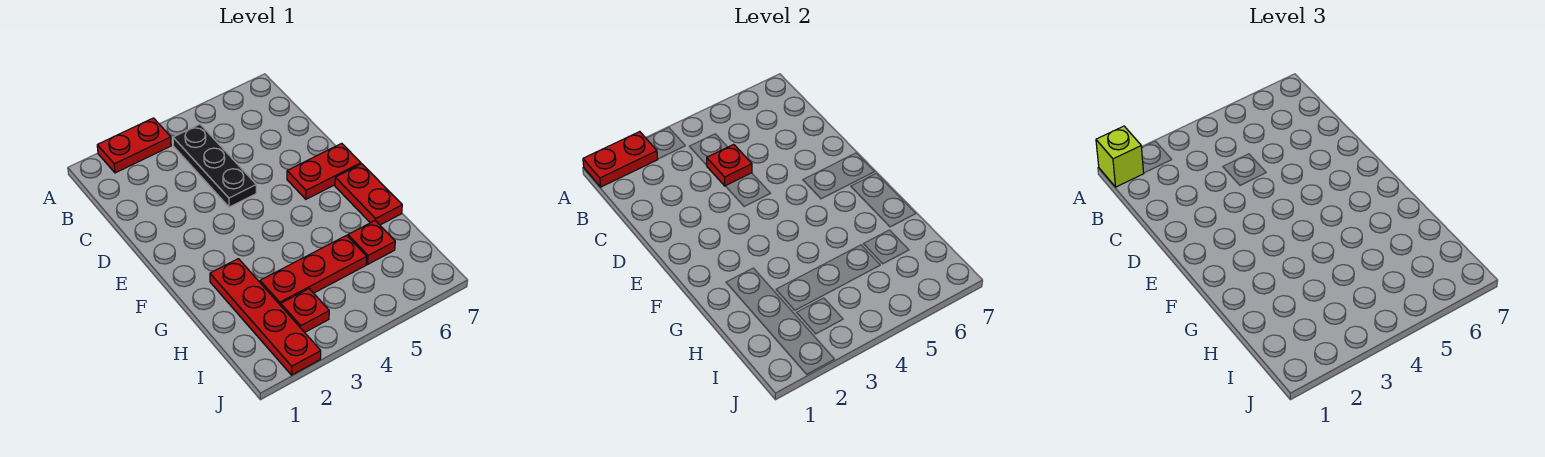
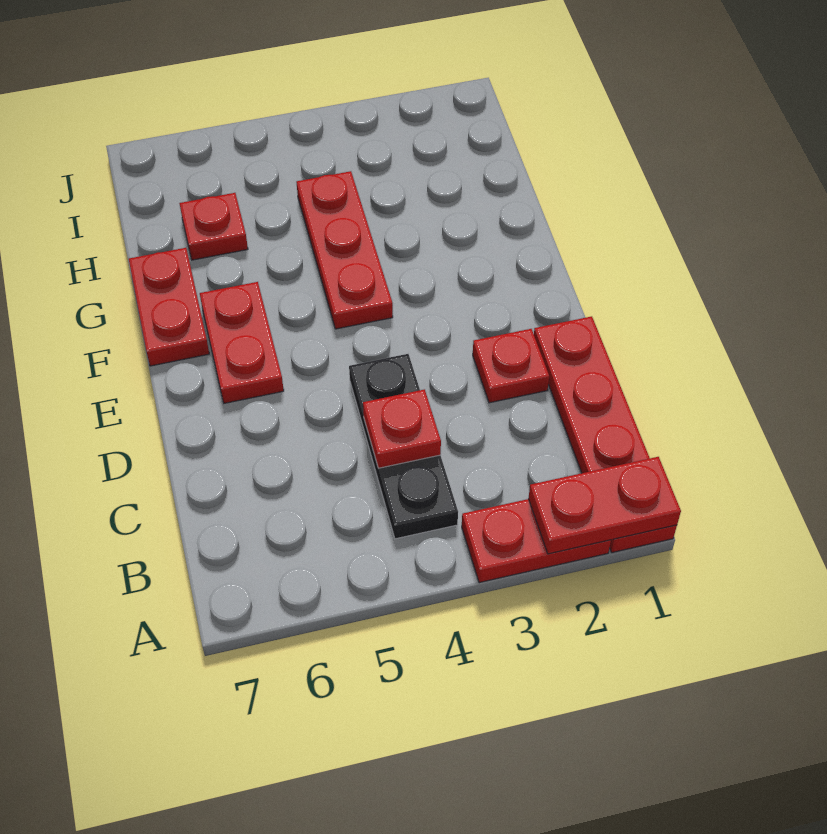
lime brick A1 level 3 -> none
red plate E6:E7 level 1 -> red plate E6:F6 level 1
red plate G2:J2 level 1 -> red plate A1:D1 level 1
red plate H3:H5 level 1 -> red plate F4:H4 level 1
red plate I3 level 1 -> red plate D2 level 1

